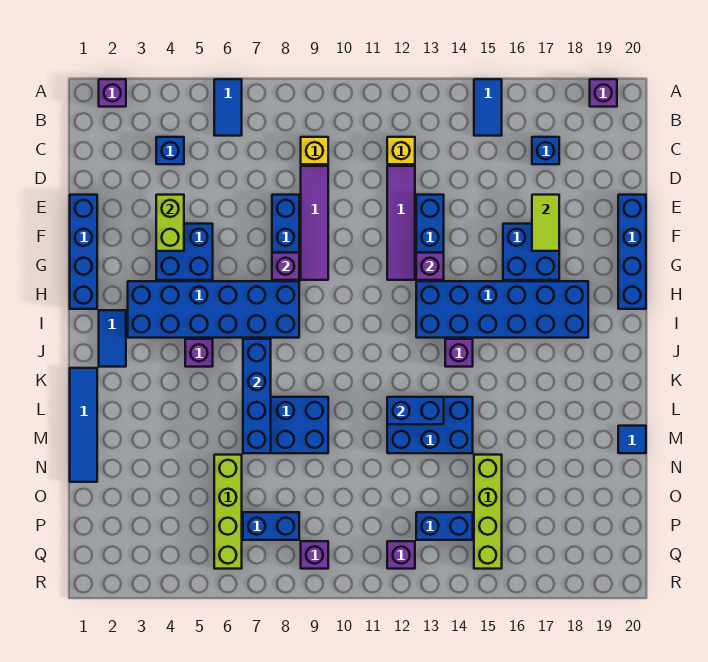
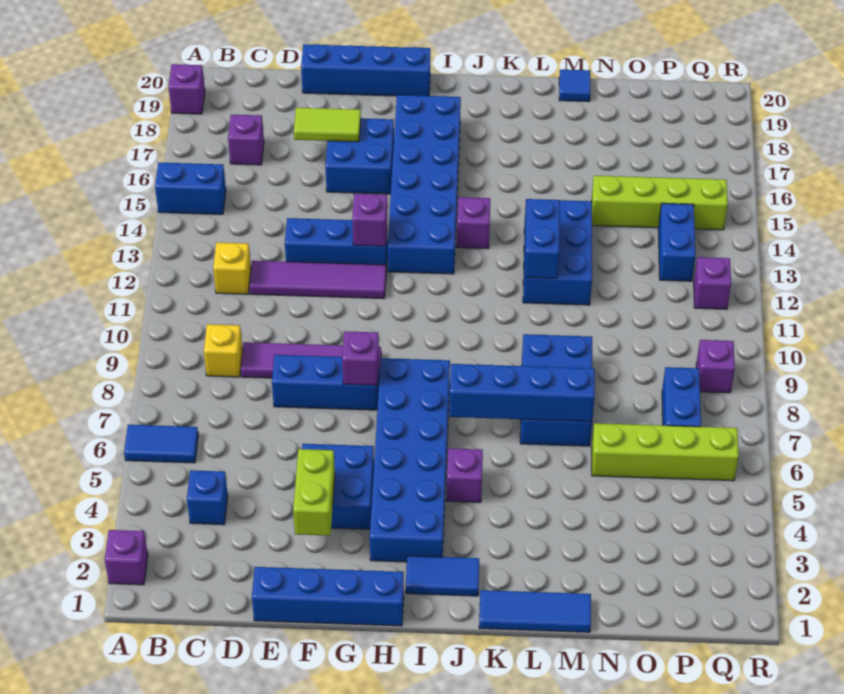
blue tile A15:B15 level 1 -> blue brick A15:B15 level 1
blue brick C17 level 1 -> purple brick C17 level 1
lime brick E4:F4 level 2 -> lime brick F3:F4 level 2
blue tile K1:N1 level 1 -> blue tile K1:M1 level 1

